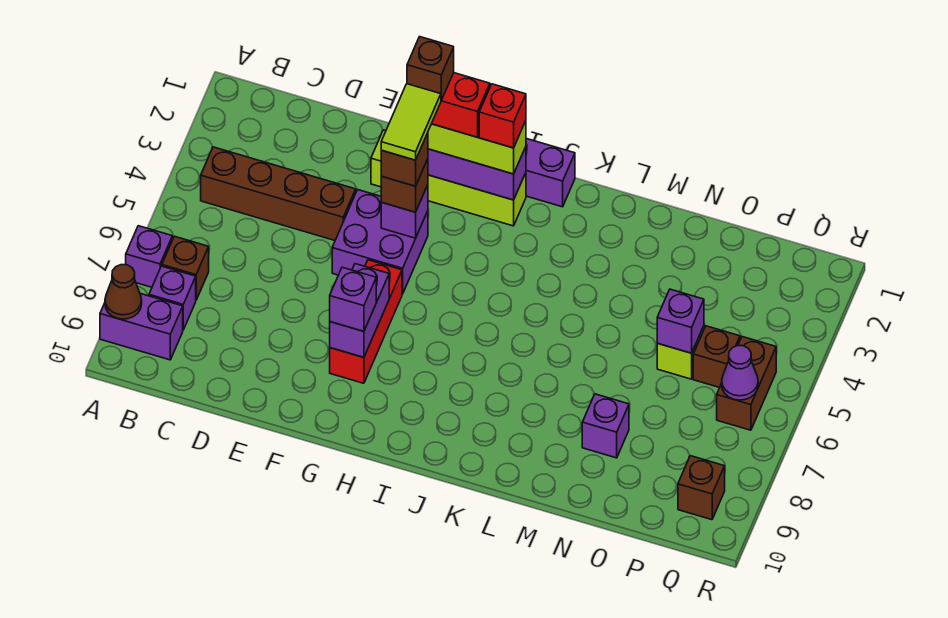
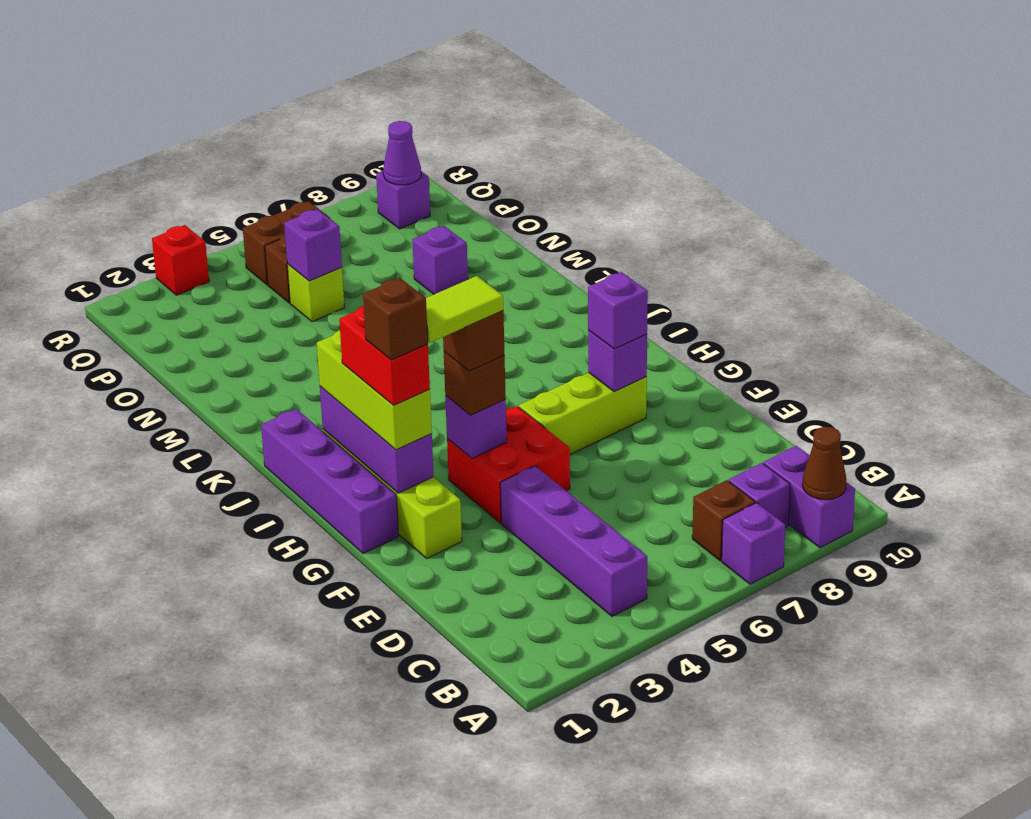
brown brick B4:E4 level 1 -> purple brick B4:E4 level 1
purple brick F4:G5 level 1 -> red brick F4:G5 level 1
red brick G6:G8 level 1 -> lime brick G6:G8 level 1
purple brick G7:G8 level 2 -> purple brick G8 level 2
red brick I2 level 4 -> red brick R3 level 1
purple cone Q6 level 2 -> purple cone Q9 level 2
brown brick Q9 level 1 -> purple brick Q9 level 1

